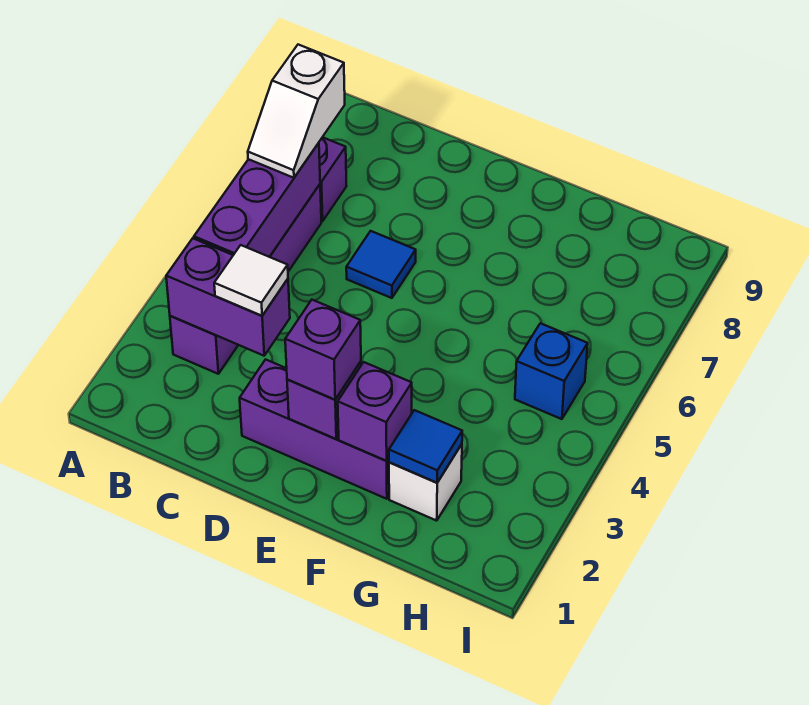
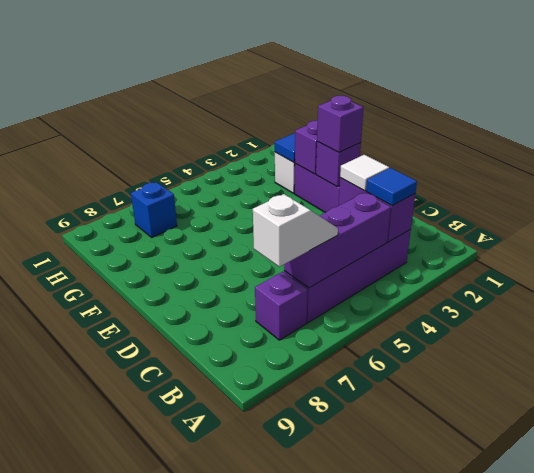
blue tile D6 level 1 -> blue tile B3 level 3
blue brick H5 level 1 -> blue brick H7 level 1

